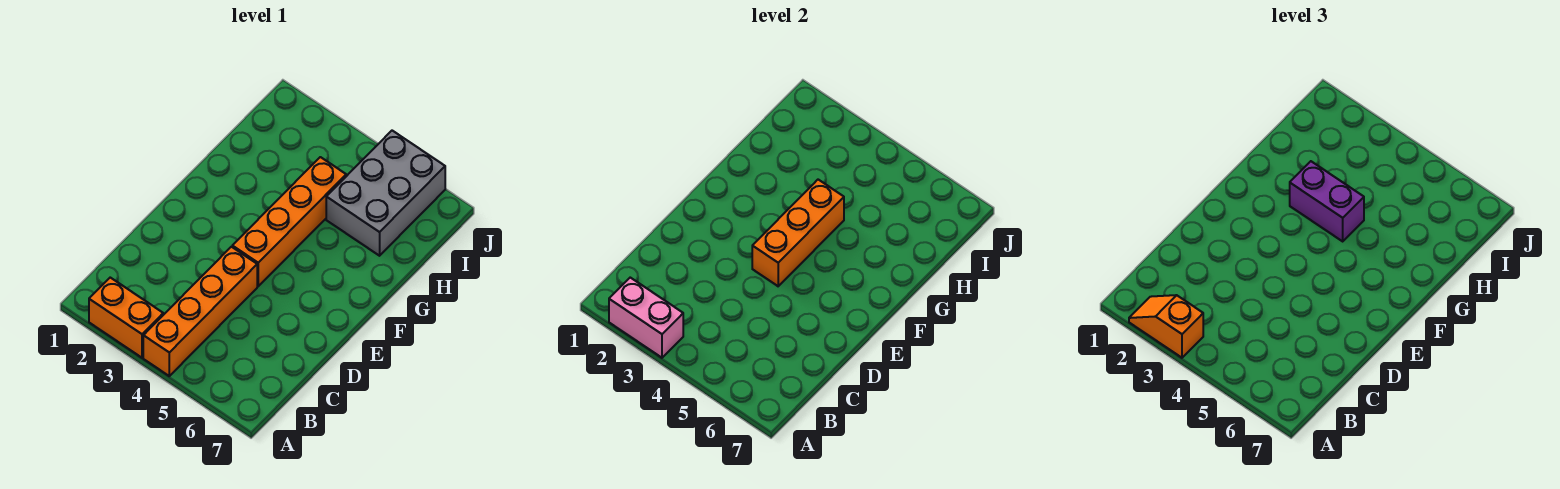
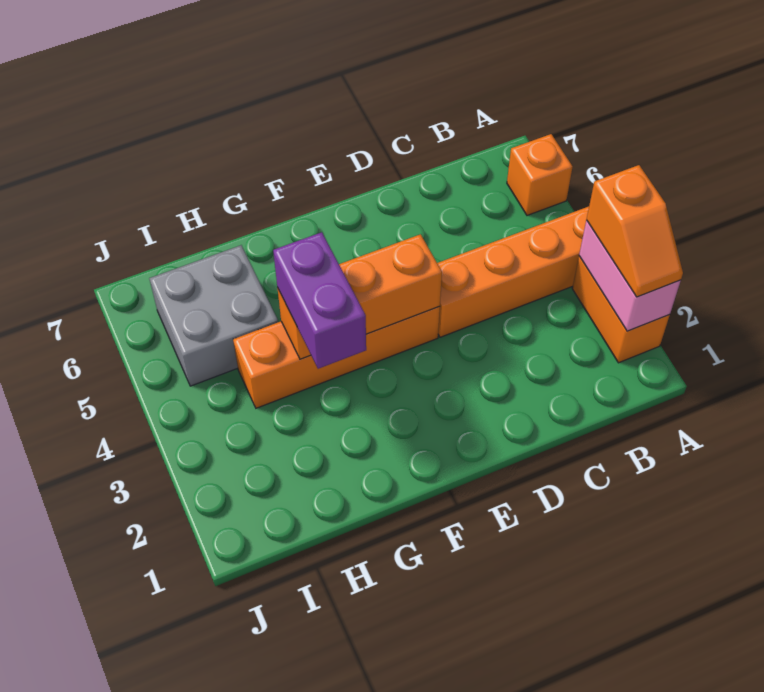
none -> orange brick A6 level 1
grey brick H5:J6 level 1 -> grey brick H5:I6 level 1

